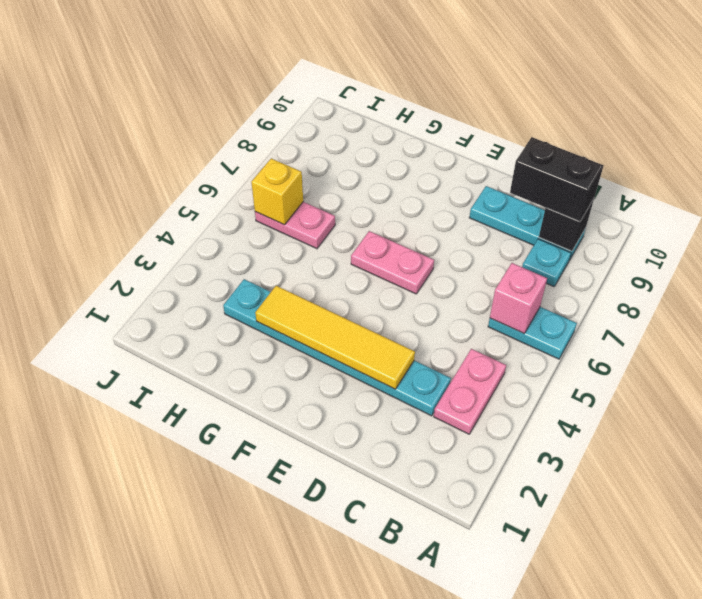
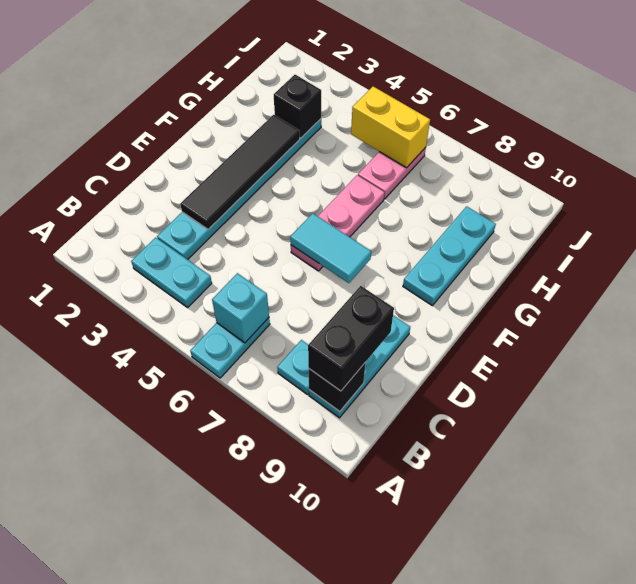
pink plate B3:B4 level 1 -> cyan plate B3:B4 level 1
pink brick B6 level 2 -> cyan brick B6 level 2
yellow tile D3:G3 level 2 -> black tile D3:G3 level 2
pink plate E6:F6 level 1 -> pink plate E6:G6 level 1
none -> cyan tile E6:E7 level 2
none -> cyan plate F9:H9 level 1
none -> black brick H3 level 2
yellow brick I6 level 2 -> yellow brick I5:I6 level 2

